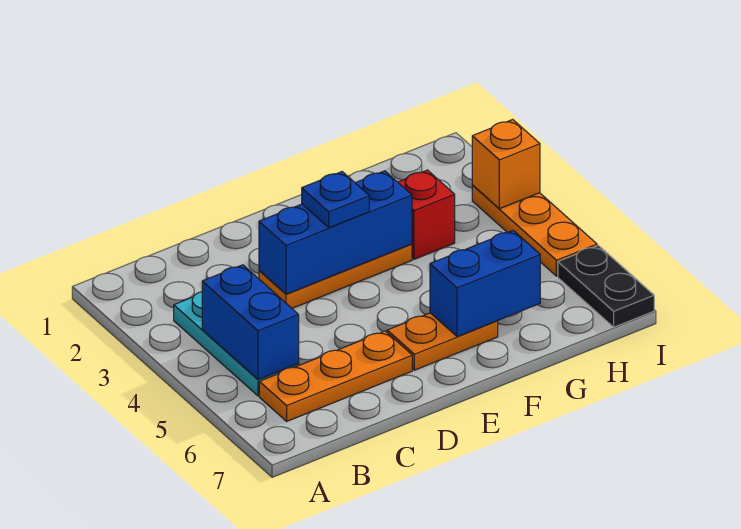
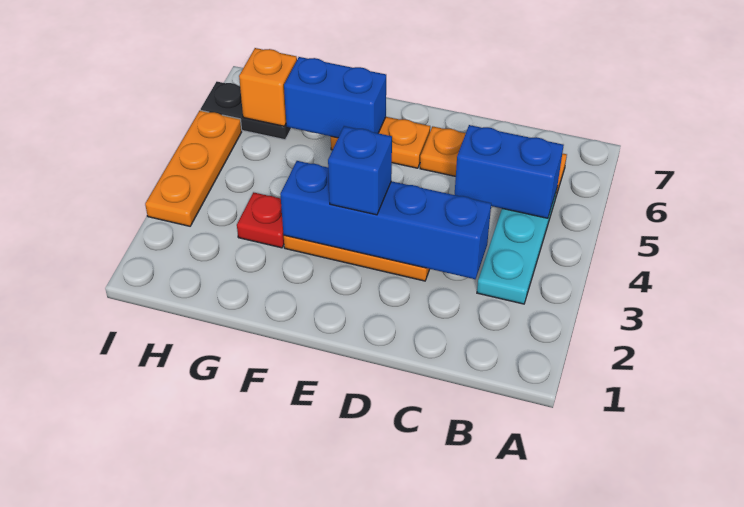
blue brick B4:B5 level 2 -> blue brick B5:C5 level 2
blue brick D3:F3 level 2 -> blue brick C3:F3 level 2
blue plate E3 level 3 -> blue brick E3 level 3
red brick G3 level 1 -> red plate G3 level 1
orange brick I3 level 2 -> orange brick H6 level 2
black plate I6:I7 level 1 -> black plate H6:I6 level 1

